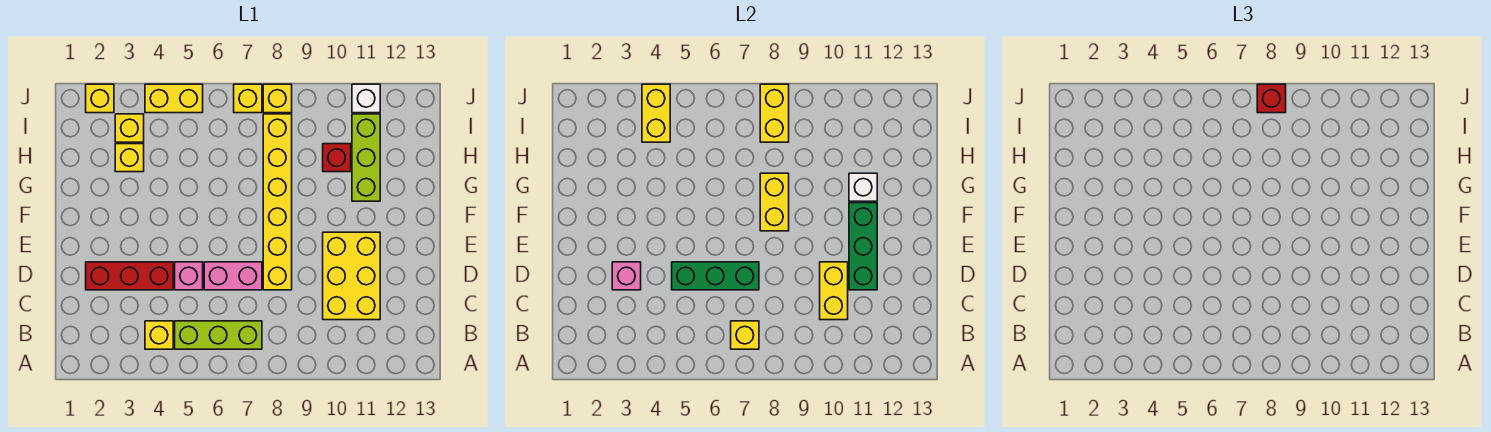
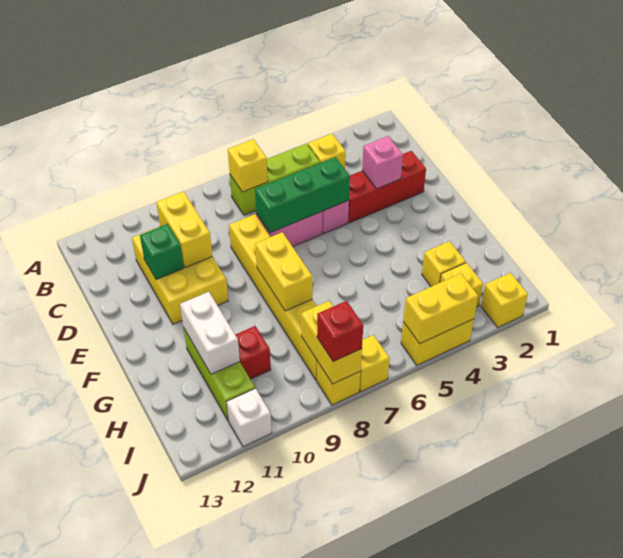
green brick D11:F11 level 2 -> green brick D11 level 2
white brick G11 level 2 -> white brick G11:H11 level 2
yellow brick I4:J4 level 2 -> yellow brick J4:J5 level 2

